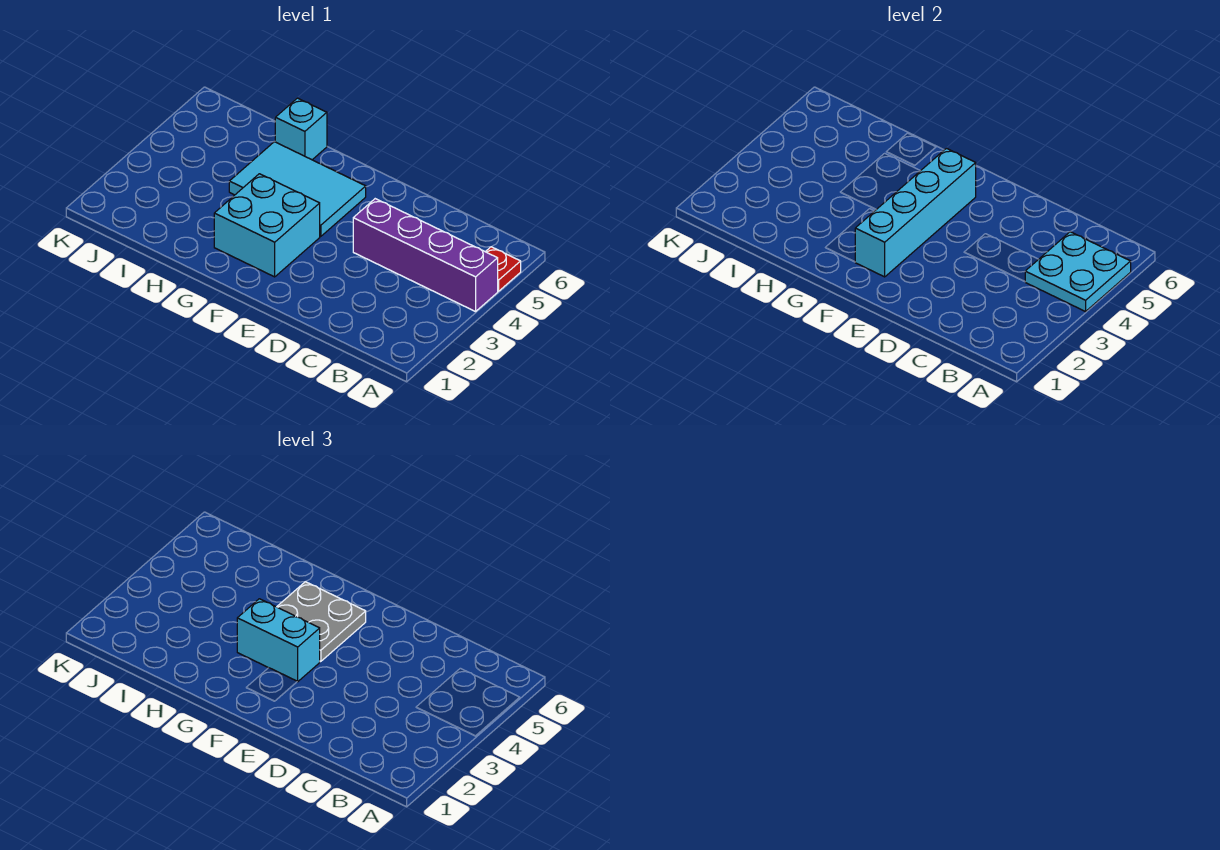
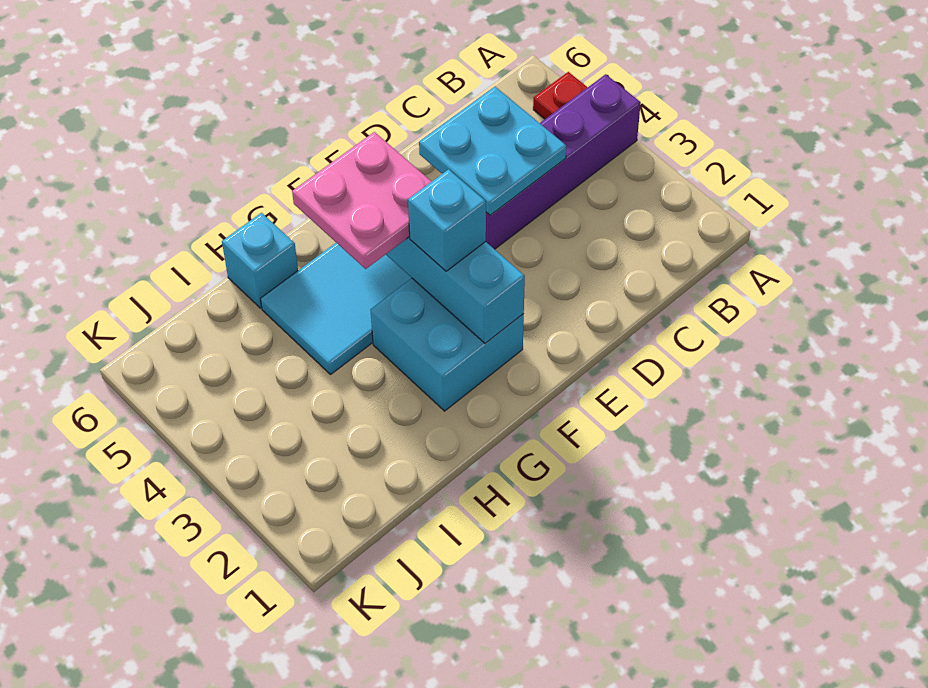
cyan plate A4:B5 level 2 -> cyan plate C4:D5 level 2
cyan brick F3:G3 level 3 -> cyan brick F3 level 3
grey plate F4:G5 level 3 -> pink plate F4:G5 level 3

